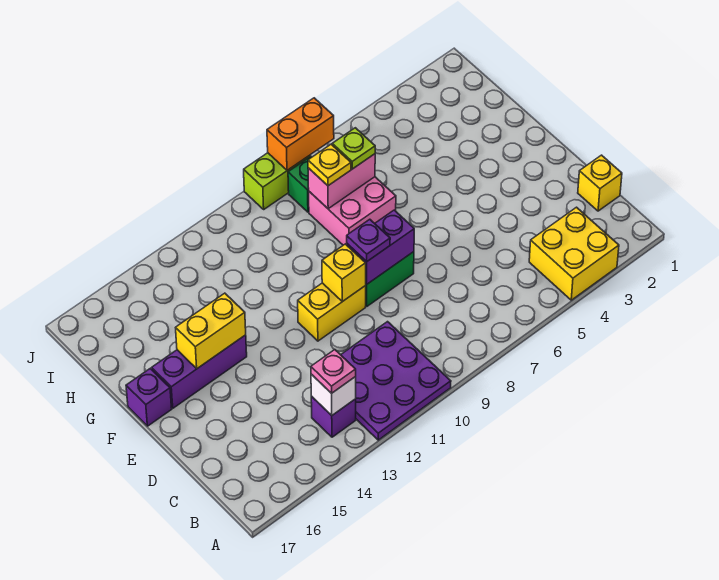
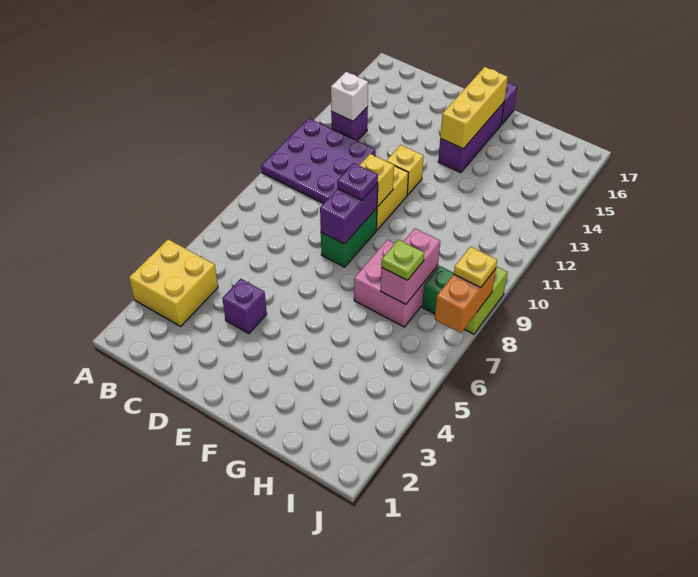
pink plate B13 level 3 -> none
yellow brick C1 level 1 -> yellow brick E12 level 1
none -> purple brick D4 level 1
yellow brick F14:F15 level 2 -> yellow brick F14:F16 level 2
yellow plate H8 level 3 -> yellow plate J8 level 3

